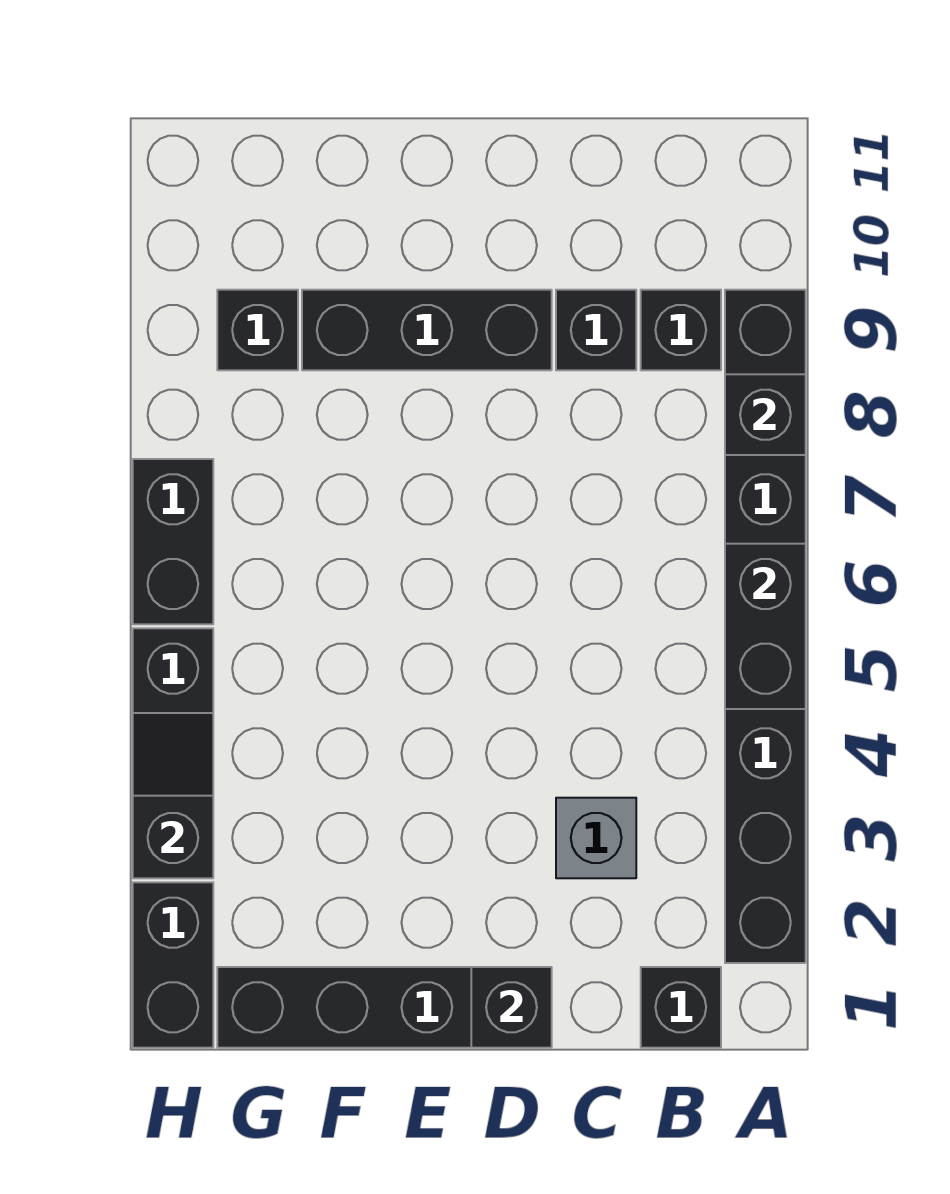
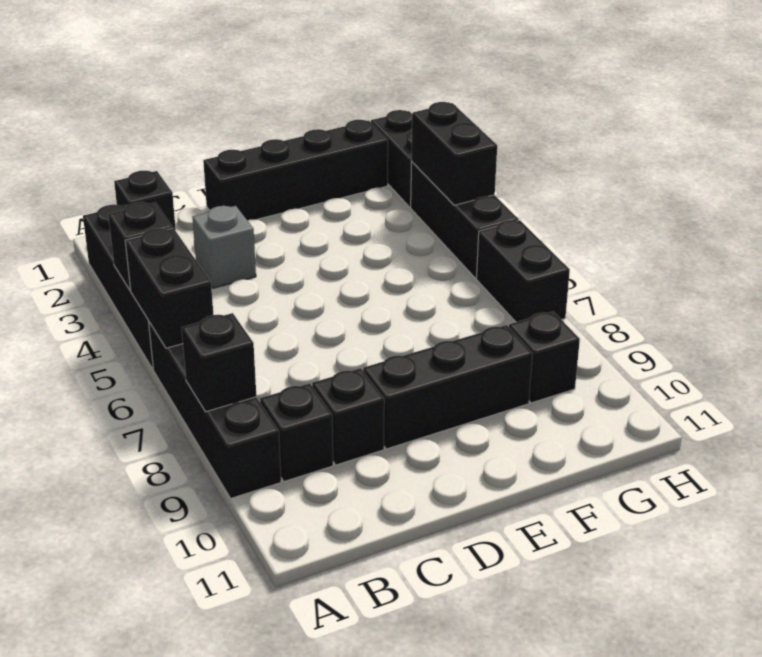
black brick D1 level 2 -> black brick A4 level 2
black slope H3:H4 level 2 top 3 -> black brick H3:H4 level 2

